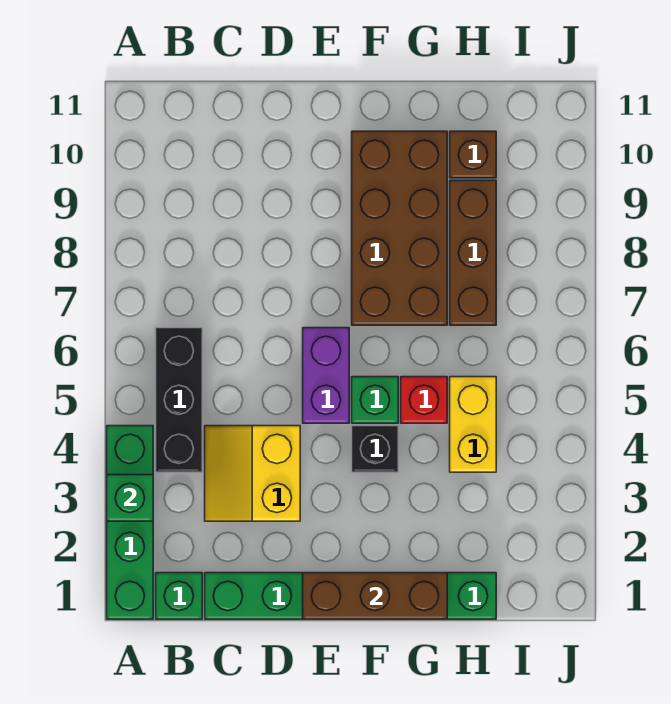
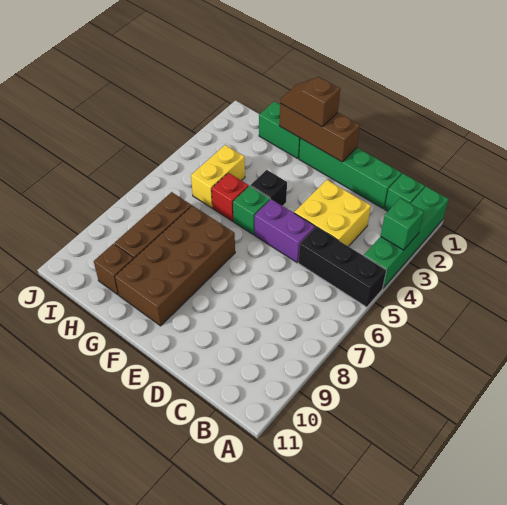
black brick B4:B6 level 1 -> black brick A5:C5 level 1
yellow slope C3:D4 level 1 top D -> yellow brick C3:D4 level 1
purple brick E5:E6 level 1 -> purple brick D5:E5 level 1
none -> brown slope F1:G1 level 3 top F

